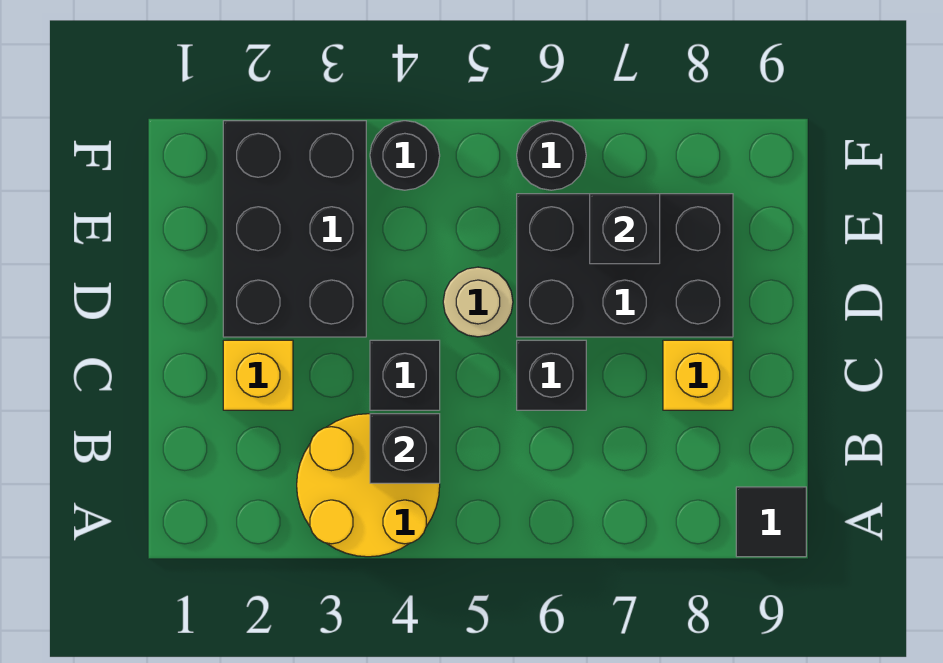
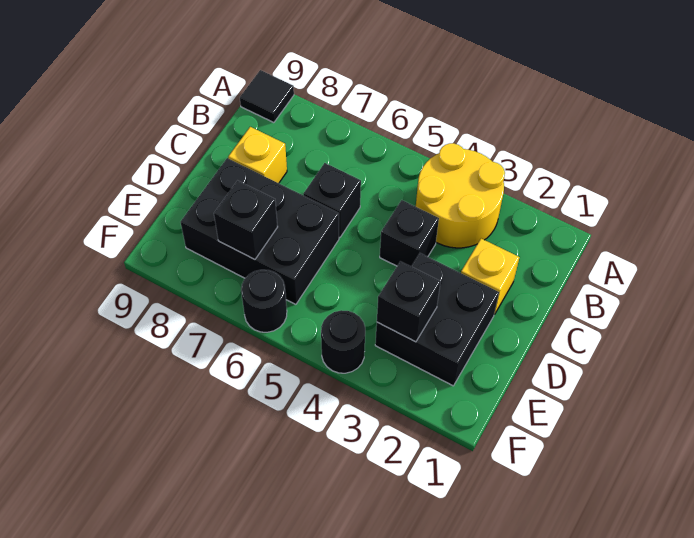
black brick B4 level 2 -> black brick E3 level 2
black brick D2:F3 level 1 -> black brick D2:E3 level 1
tan round brick D5 level 1 -> none

